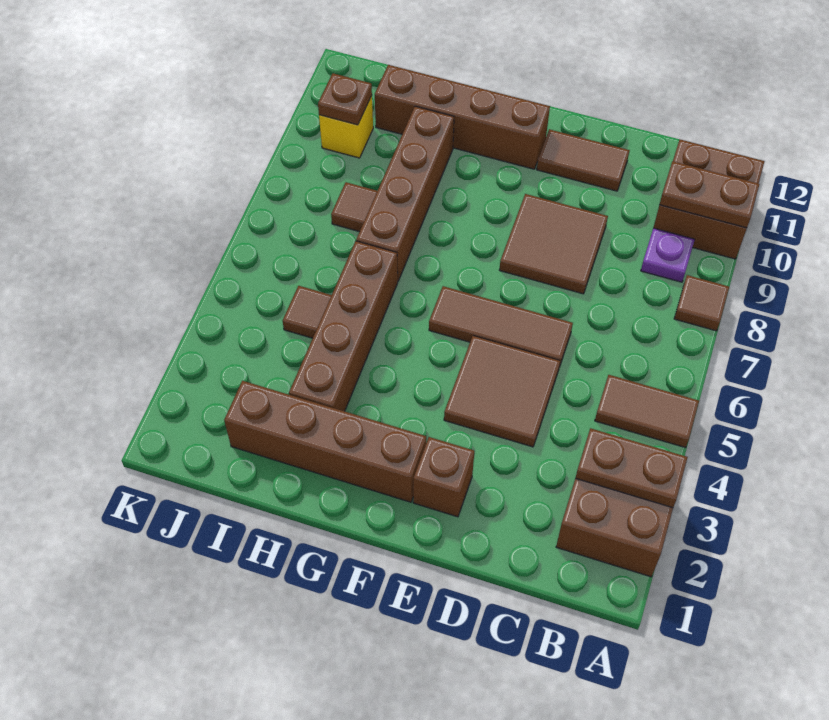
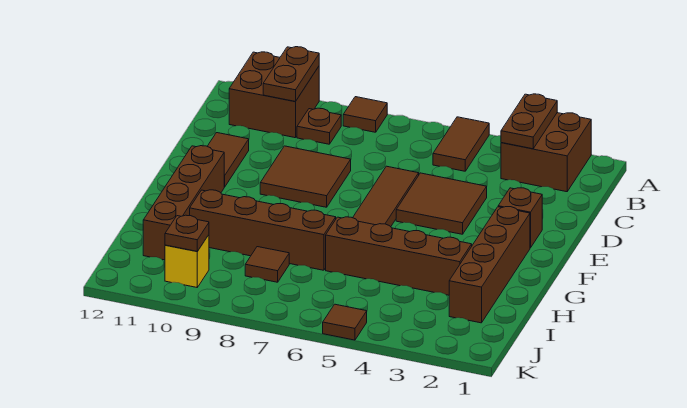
purple plate B9 level 1 -> brown plate B9 level 1
brown tile I5 level 1 -> brown tile K5 level 1

